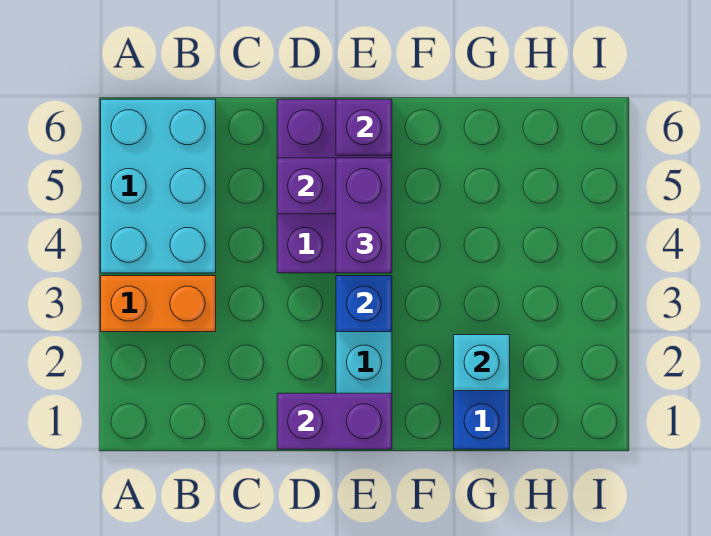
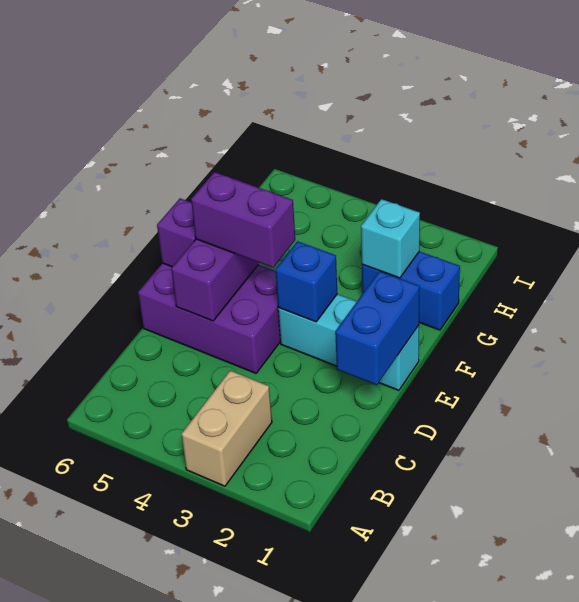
orange brick A3:B3 level 1 -> tan brick A3:B3 level 1
cyan brick A4:B6 level 1 -> none
purple brick D1:E1 level 2 -> blue brick D1:E1 level 2

